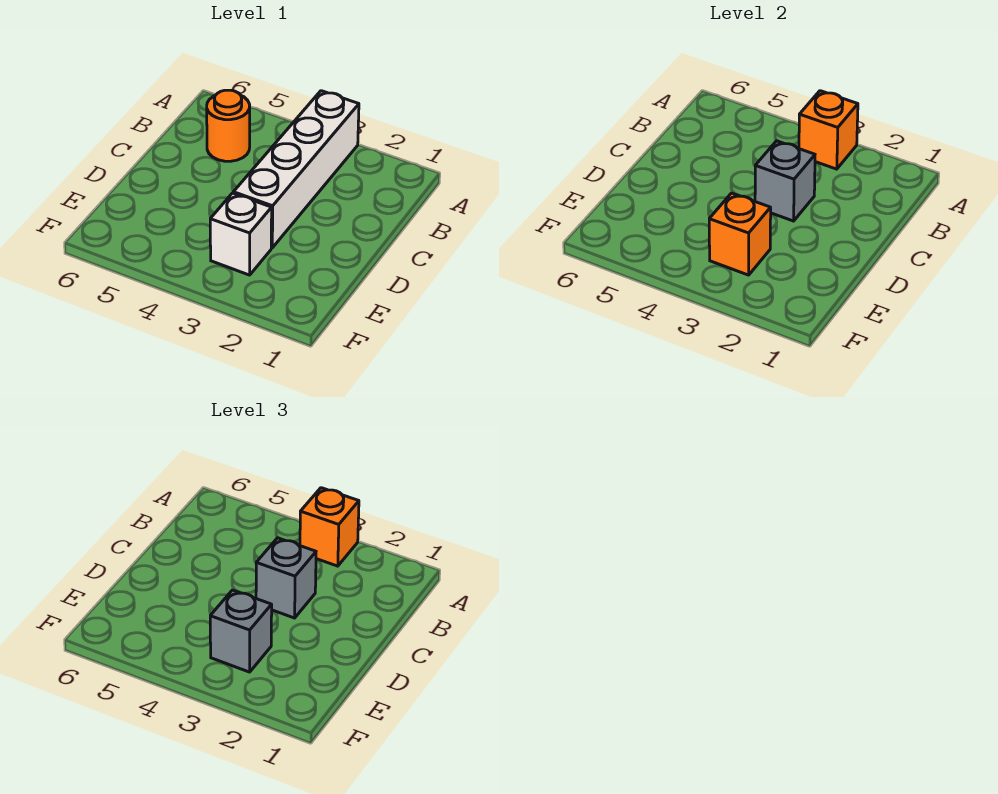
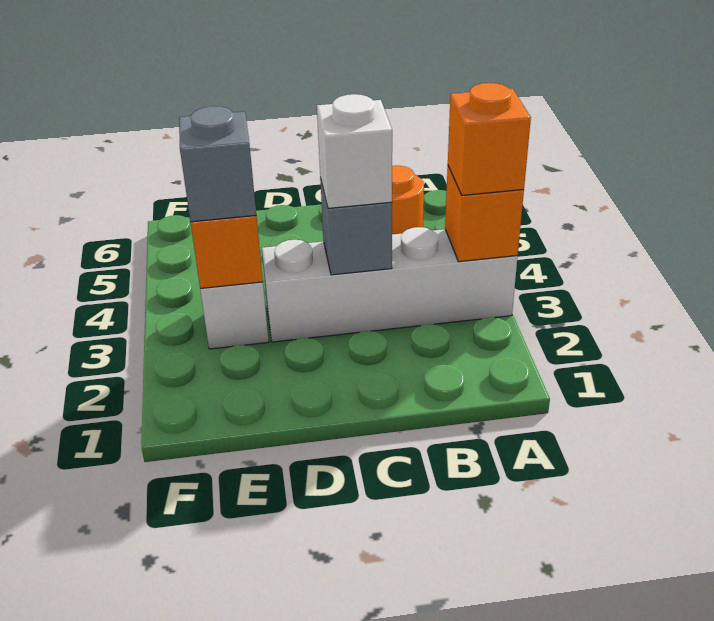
grey brick C3 level 3 -> white brick C3 level 3

